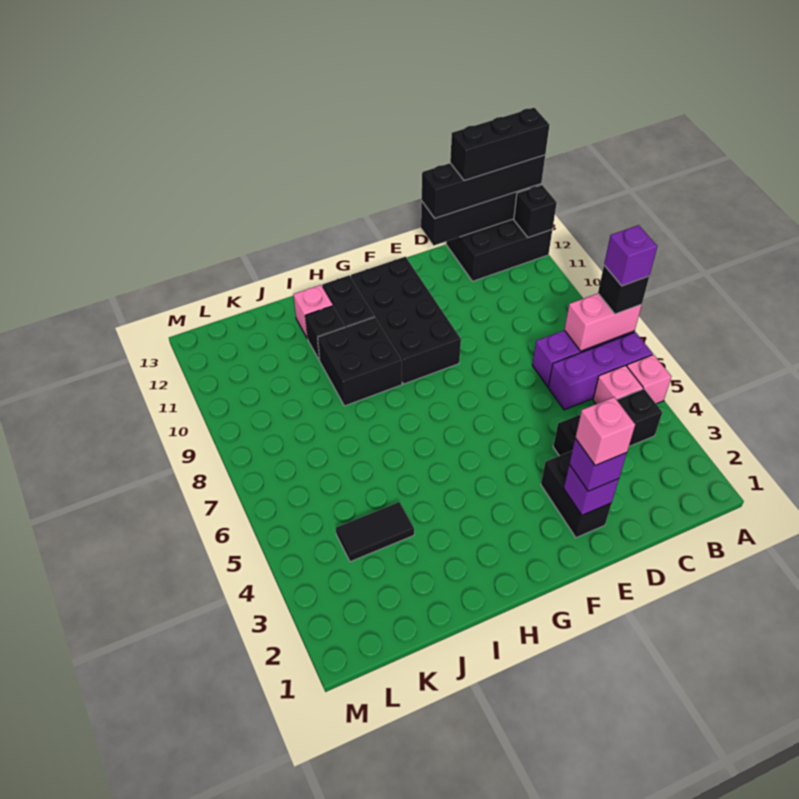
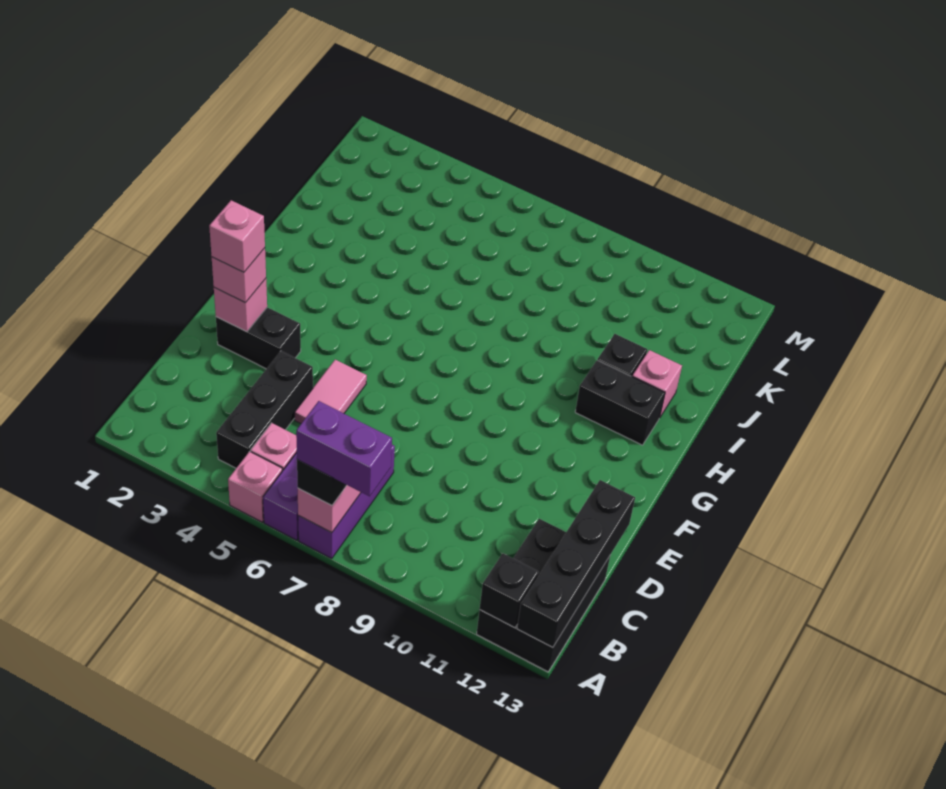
purple brick A7 level 4 -> purple brick A7:A8 level 4
black brick A13:D13 level 3 -> none
black brick A13:C13 level 4 -> none
none -> pink tile D5:E5 level 1
purple brick E2 level 2 -> pink brick E2 level 2
purple brick E2 level 3 -> pink brick E2 level 3
black brick F9:G12 level 1 -> none
black brick H9:I10 level 1 -> none
black tile J4:K4 level 1 -> none

